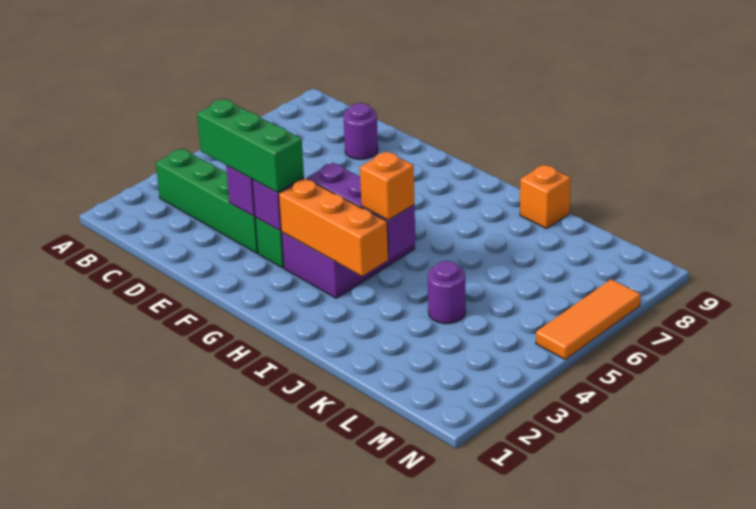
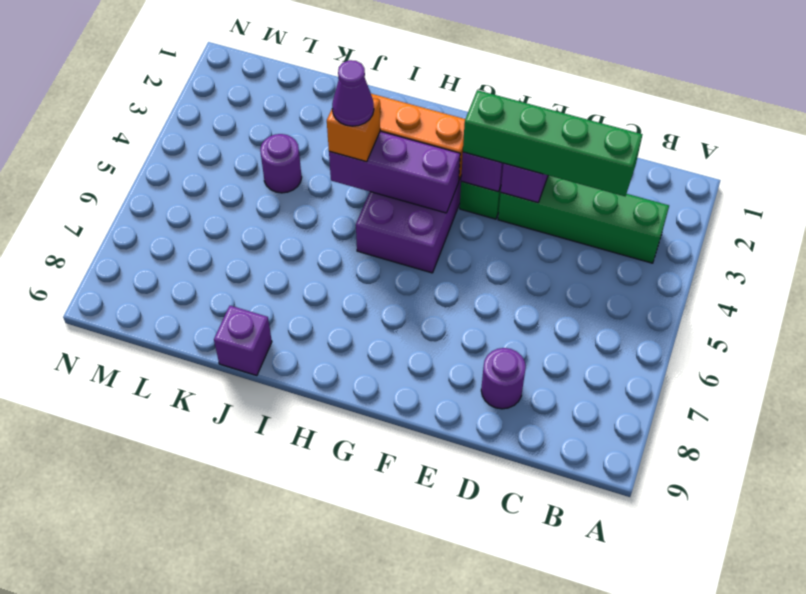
green brick D3:F3 level 3 -> green brick C3:F3 level 3
none -> purple cone I4 level 4
orange brick J9 level 1 -> purple brick J9 level 1
orange tile N5:N7 level 1 -> none

